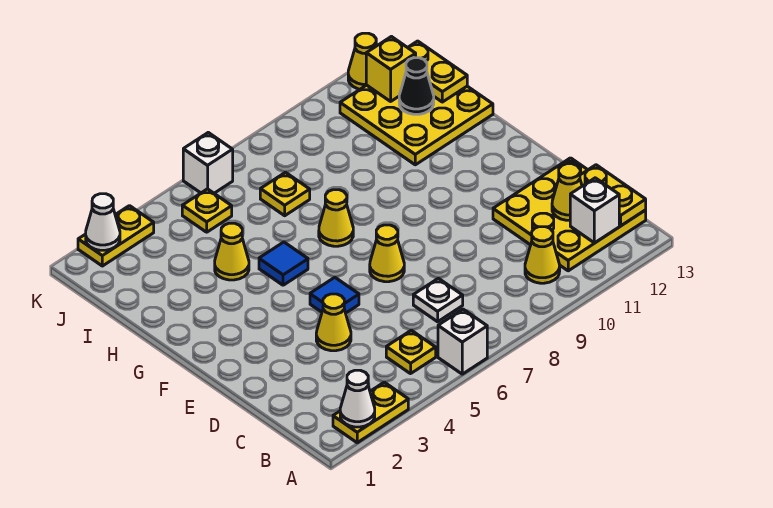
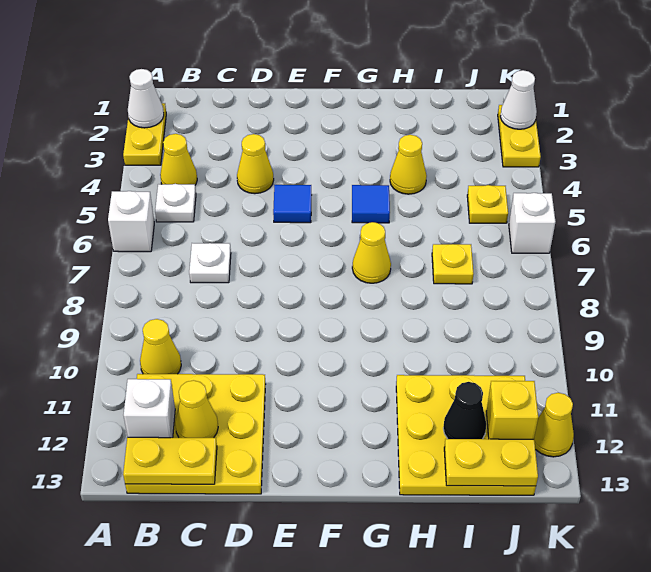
yellow plate B5 level 1 -> white plate B5 level 1
yellow cone E7 level 1 -> yellow cone B4 level 1

